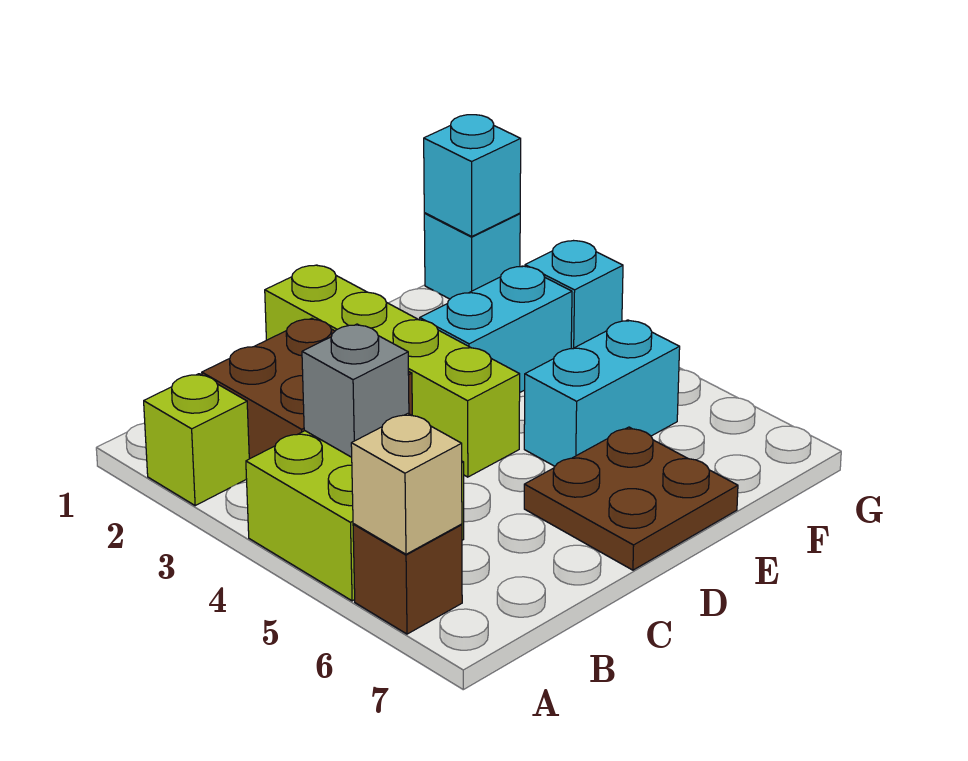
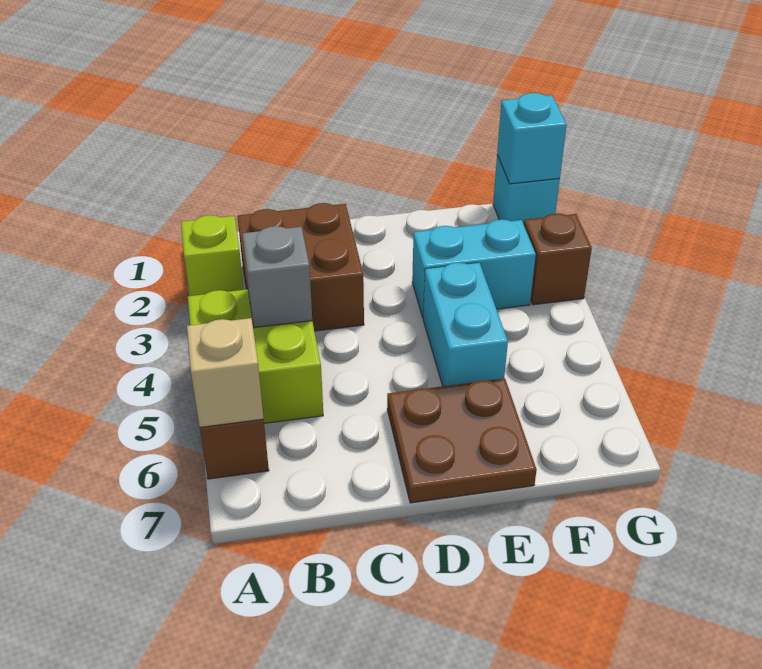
lime brick D1:D4 level 1 -> none
cyan brick E5:F5 level 1 -> cyan brick E4:E5 level 1
cyan brick G3 level 1 -> brown brick G3 level 1

